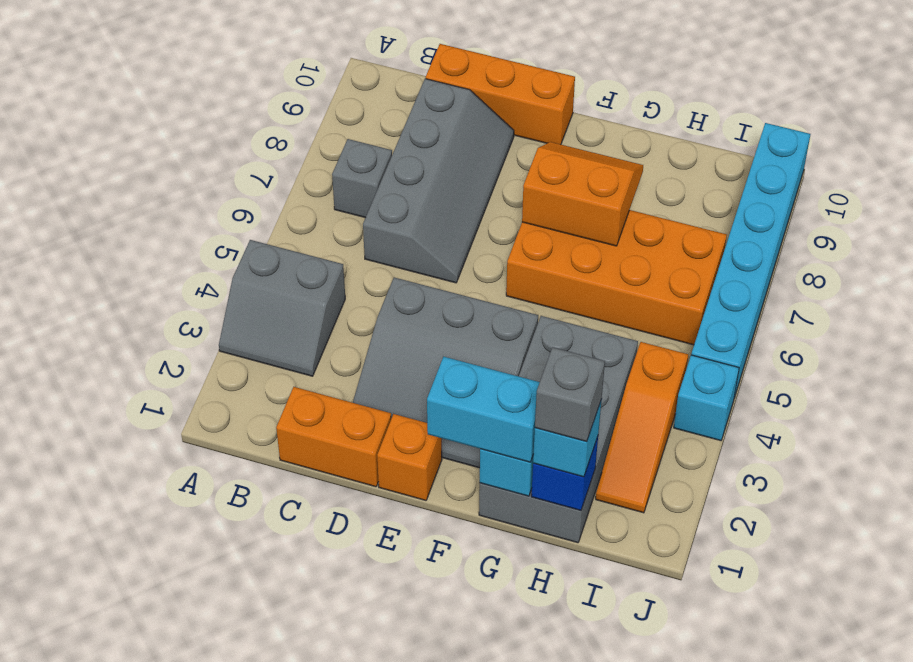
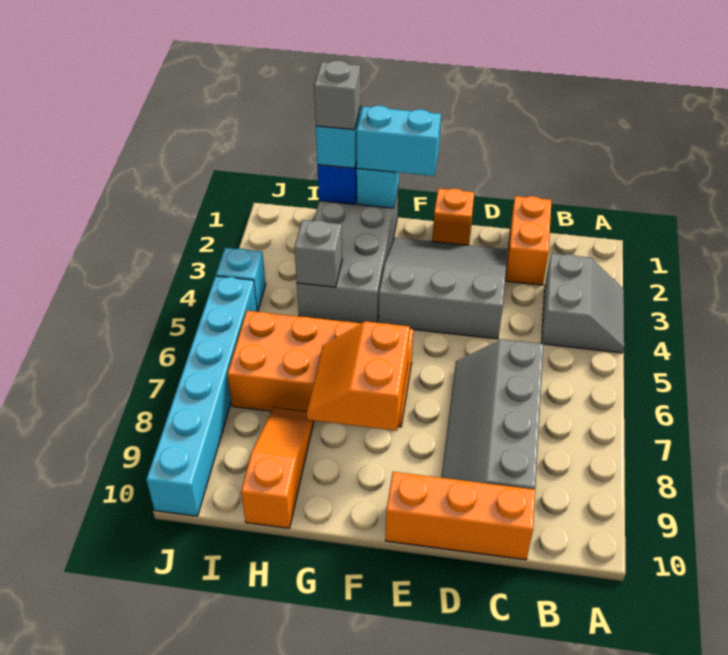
grey slope A3:B4 level 1 top 4 -> grey slope A3:B4 level 1 top B
grey brick B7 level 1 -> grey brick H4 level 2
orange brick C1:D1 level 1 -> orange brick C1:C2 level 1
orange slope F7:G8 level 2 top 7 -> orange slope F7:G8 level 2 top F
orange slope I2:I4 level 1 top 4 -> orange slope H8:H10 level 1 top 10

